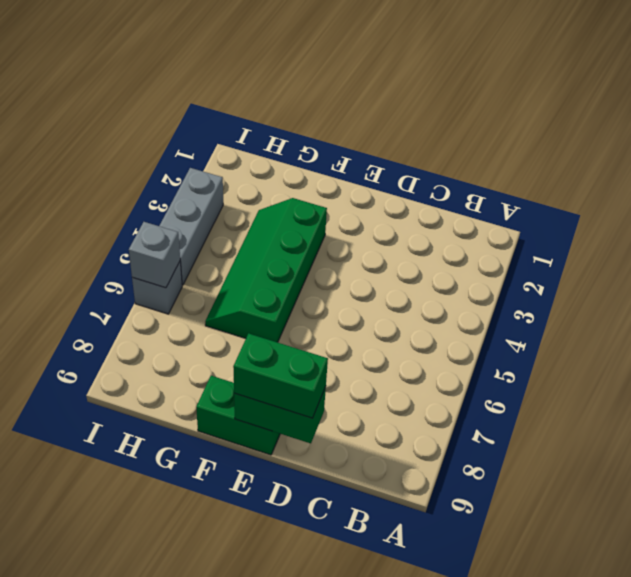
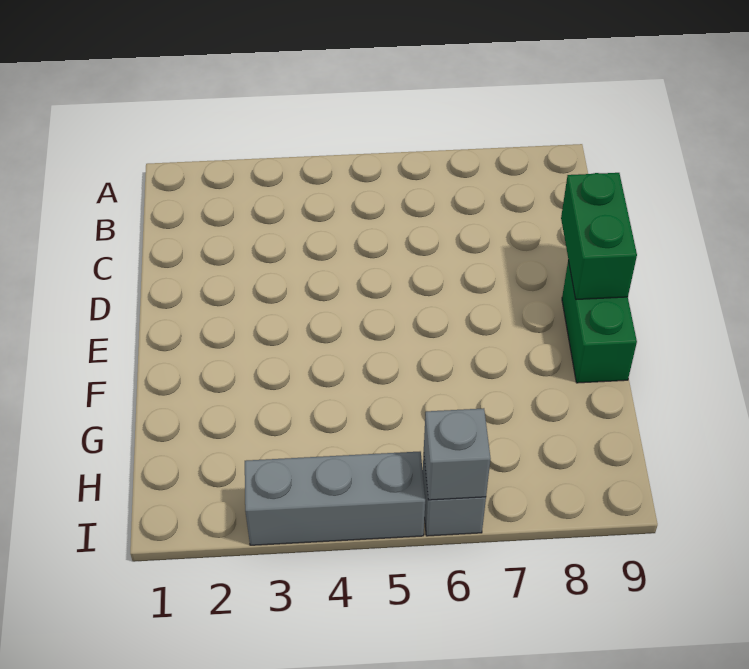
green brick D9:E9 level 3 -> none
green slope F3:G6 level 1 top F -> none

